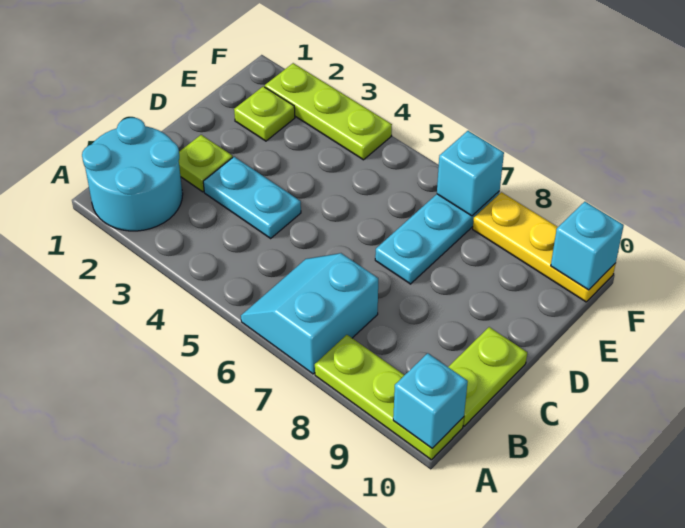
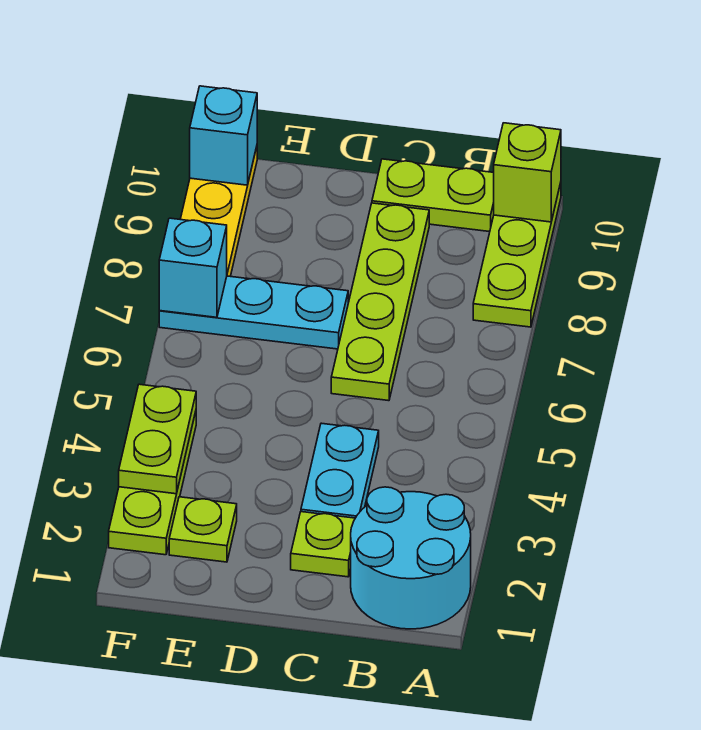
cyan slope A6:B7 level 1 top 7 -> none
cyan brick A10 level 2 -> lime brick A10 level 2
none -> lime plate C6:C9 level 1
none -> lime plate F3:F4 level 2

